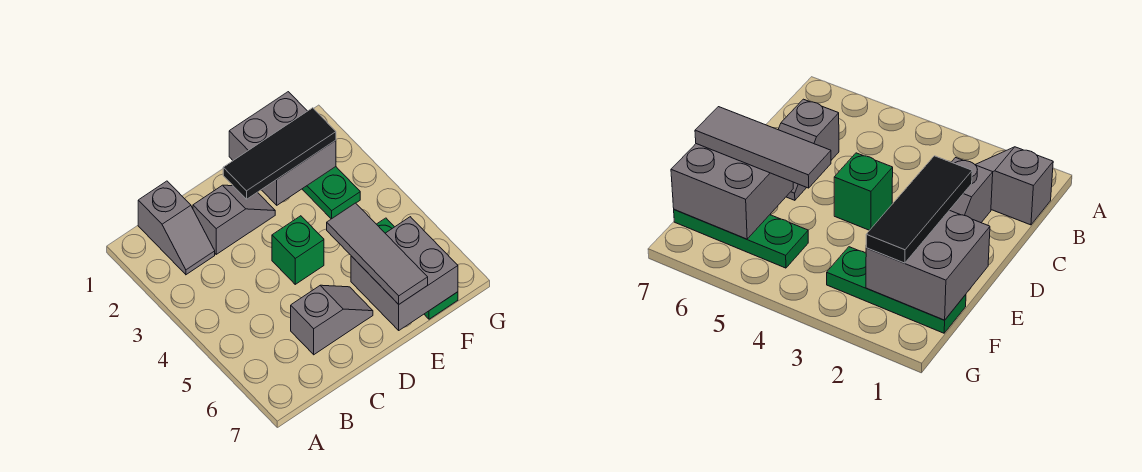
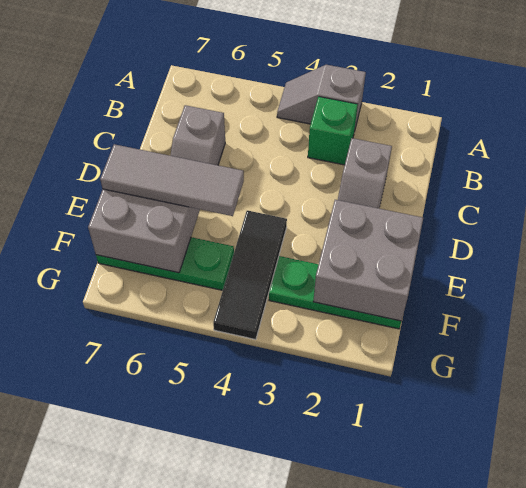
grey slope B1:B2 level 1 top 1 -> grey slope A3:A4 level 1 top 3
black tile D2:F2 level 3 -> black tile E4:G4 level 1
green brick D4 level 1 -> green brick B3 level 1

